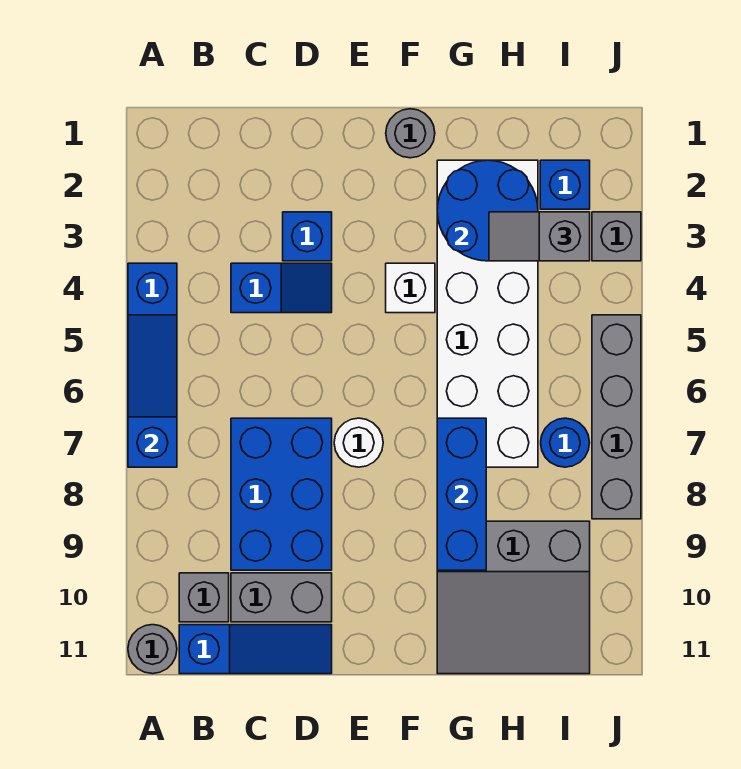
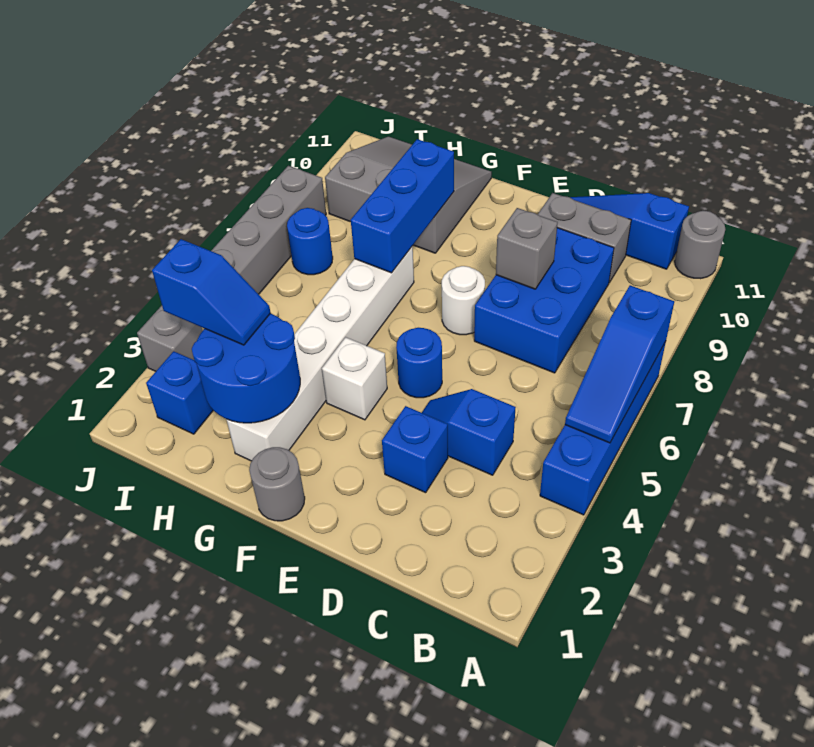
grey brick B10 level 1 -> grey brick D8 level 2
none -> blue round brick E5 level 1
white brick G2:H7 level 1 -> white brick G2:G7 level 1
grey slope H3:I3 level 3 top I -> blue slope H3:I3 level 3 top I

